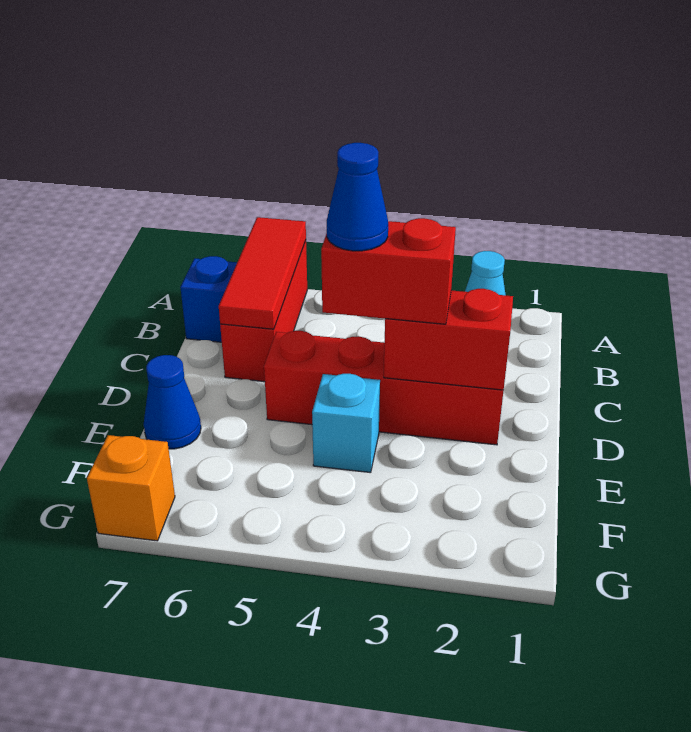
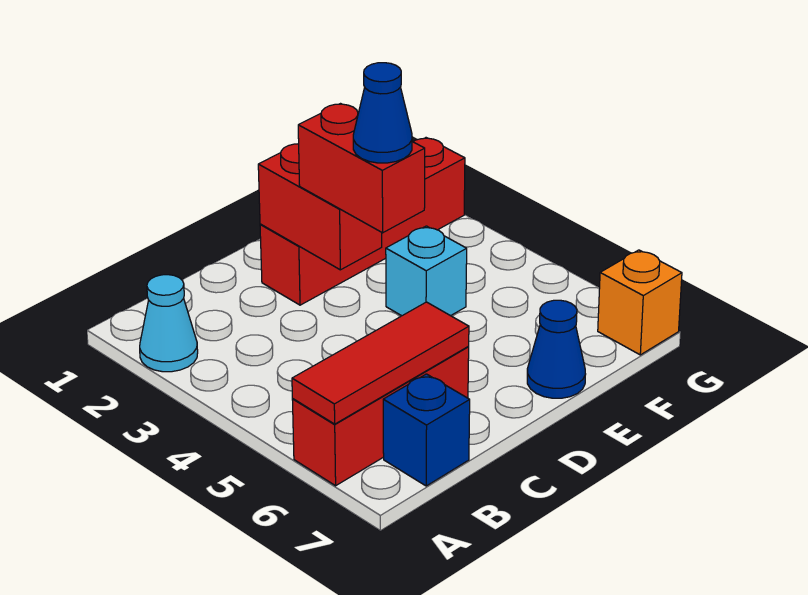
red brick D2:D5 level 1 -> red brick D2:G2 level 1

